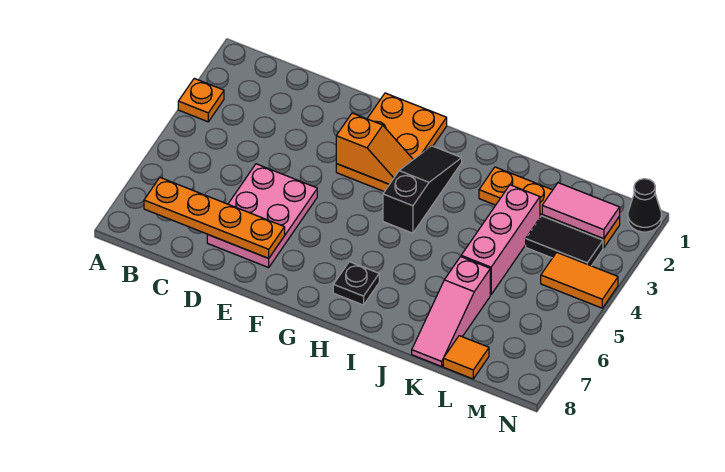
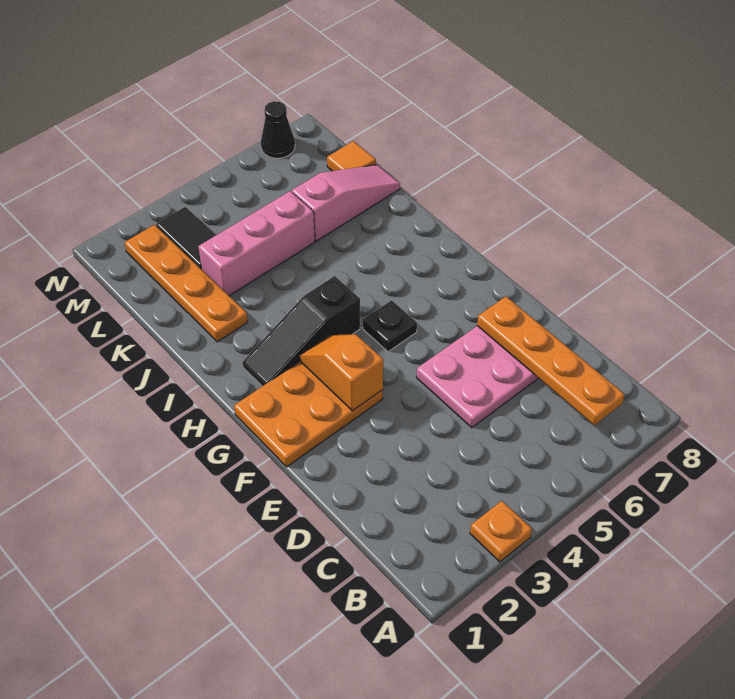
black plate H7 level 1 -> black plate G5 level 1
pink tile L2:M2 level 2 -> none
orange tile M4:N4 level 1 -> none
black cone N1 level 1 -> black cone N7 level 1

